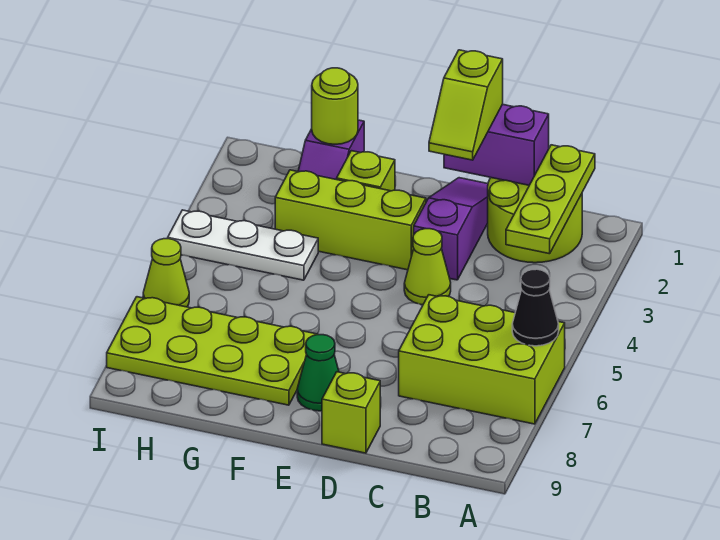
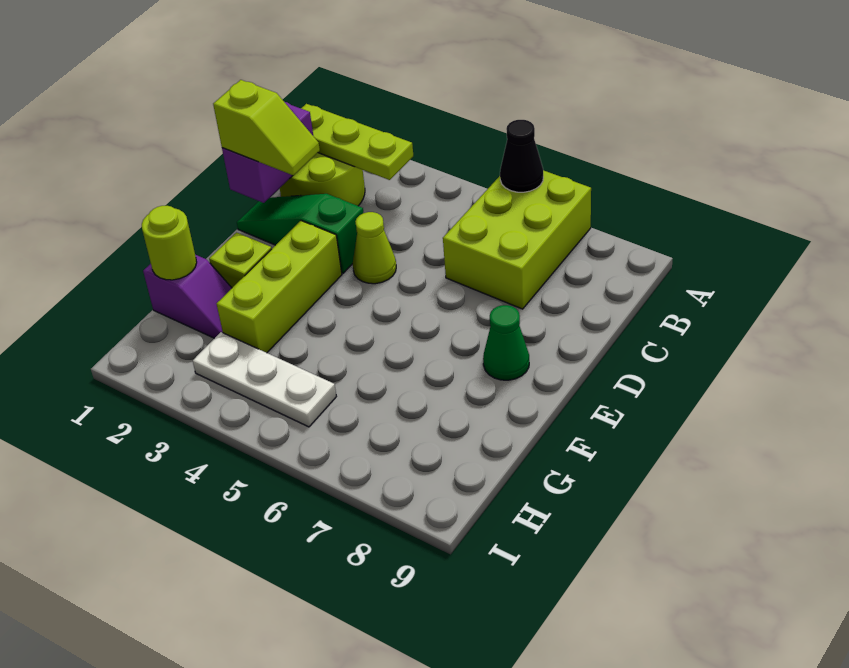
purple slope D1:D3 level 1 top 3 -> green slope D1:D3 level 1 top 3
lime brick D9 level 1 -> none
lime plate F7:I8 level 1 -> none
white plate G4:I4 level 1 -> white plate H3:H5 level 1
lime cone I6 level 1 -> none

